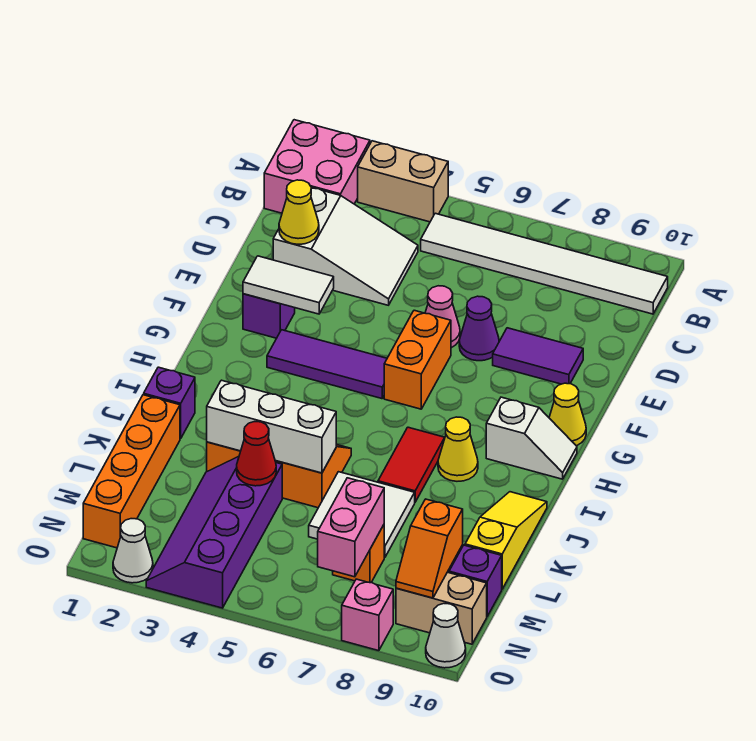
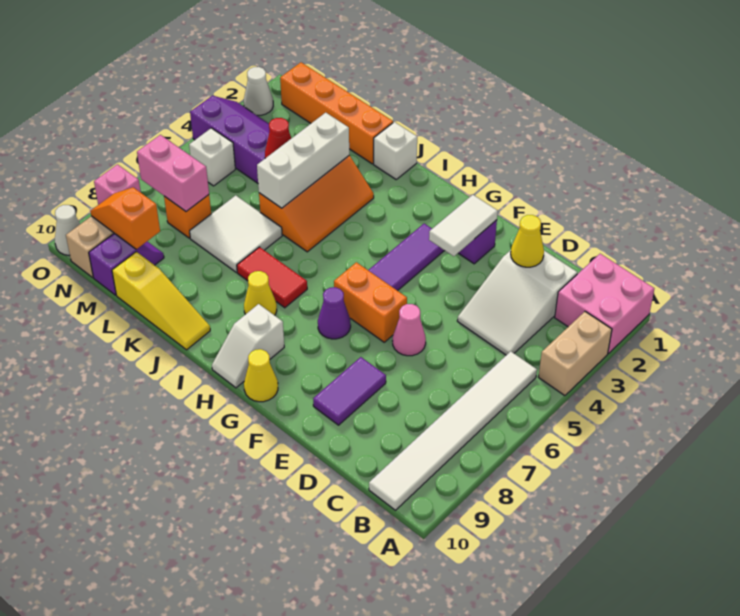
purple cone E7 level 1 -> purple cone G7 level 1
purple brick J1 level 1 -> white brick J1 level 1
none -> white brick N5 level 1

